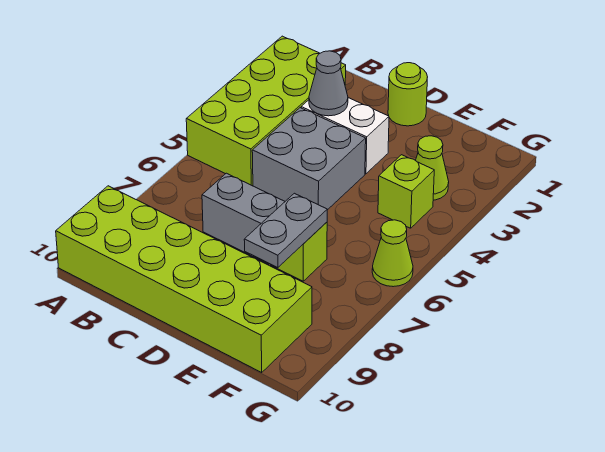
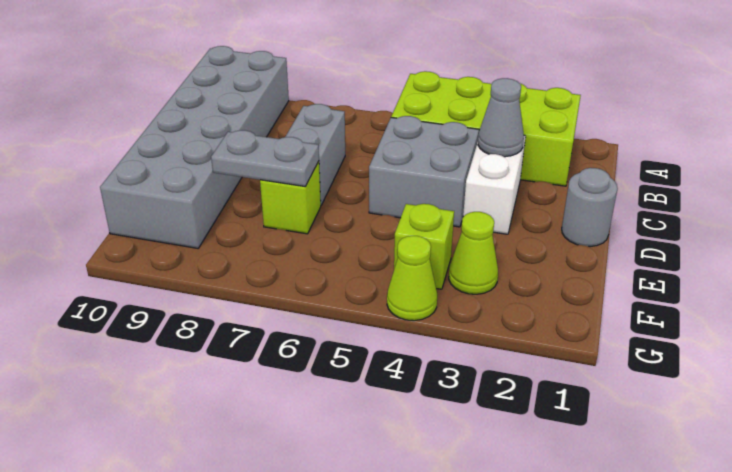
lime brick A9:F10 level 1 -> grey brick A9:F10 level 1
lime round brick D1 level 1 -> grey round brick D1 level 1
lime cone G6 level 1 -> lime cone G4 level 1

